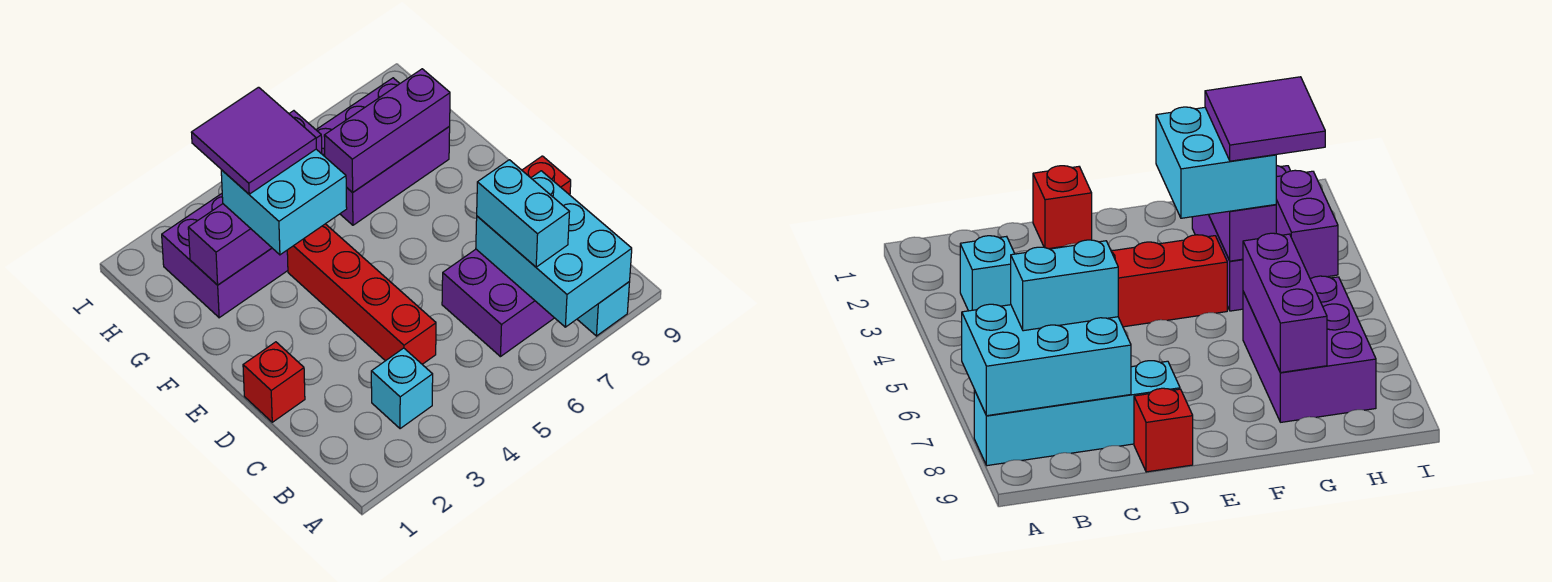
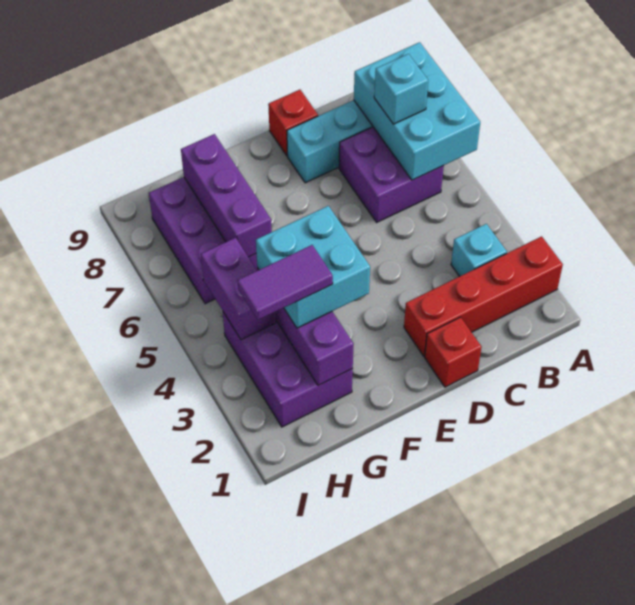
cyan brick A7:C8 level 2 -> cyan brick A6:B8 level 2
cyan brick B7:C7 level 3 -> cyan brick B7 level 3
red brick C4:F4 level 1 -> red brick A2:D2 level 1
purple tile G3:H4 level 4 -> purple tile G3:H3 level 4

